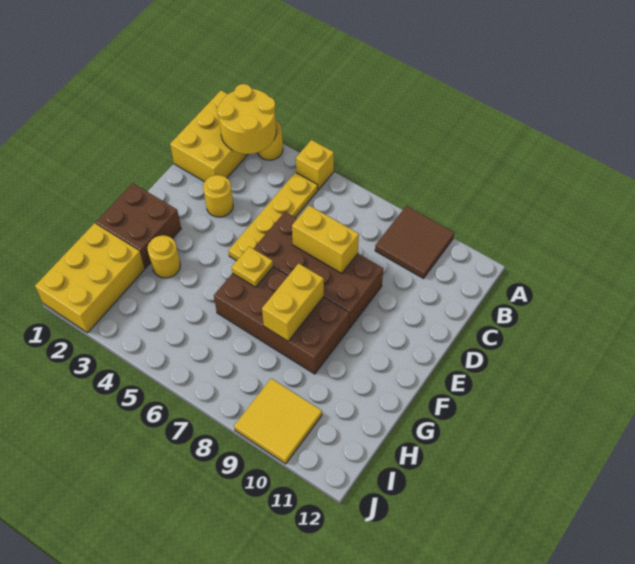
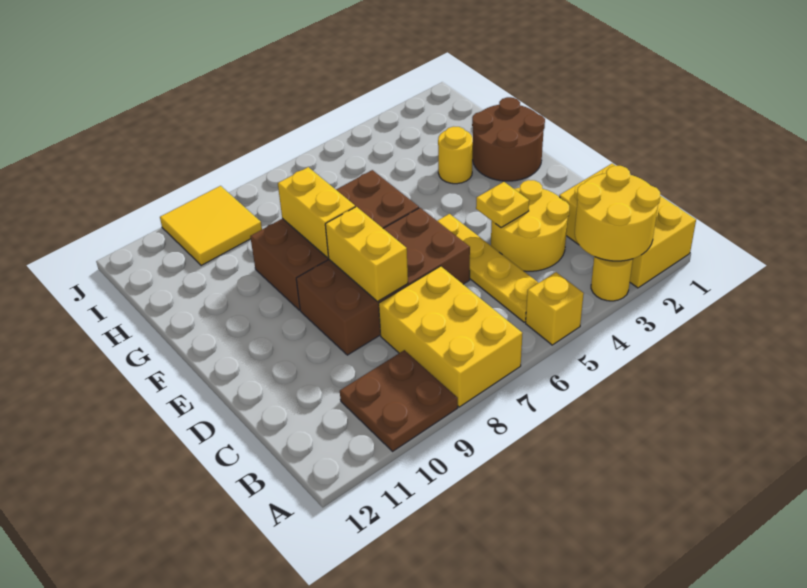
brown tile A9:B10 level 1 -> brown plate A9:B10 level 1
yellow round brick D3 level 1 -> yellow round brick C3:D4 level 1
yellow brick D7:D8 level 2 -> yellow brick D8:E8 level 2
brown brick F1:G2 level 1 -> brown round brick F1:G2 level 1
yellow plate F6 level 2 -> yellow plate D4 level 2
yellow brick H1:J2 level 1 -> yellow brick A7:C8 level 1

